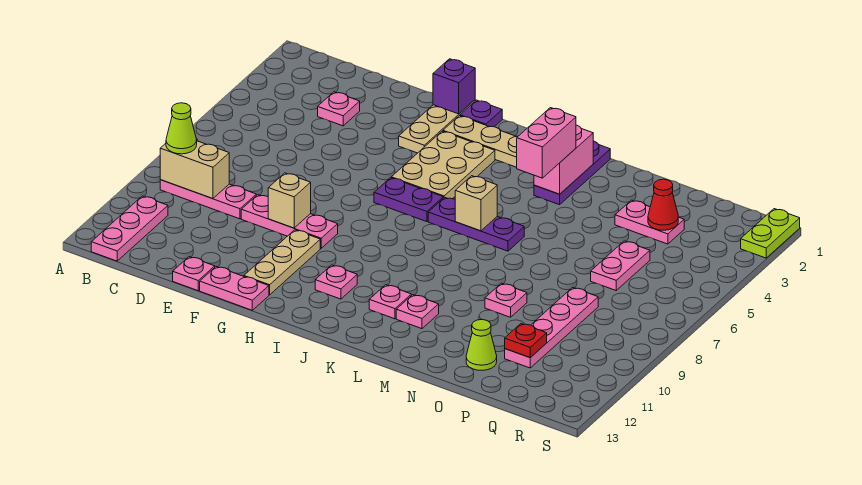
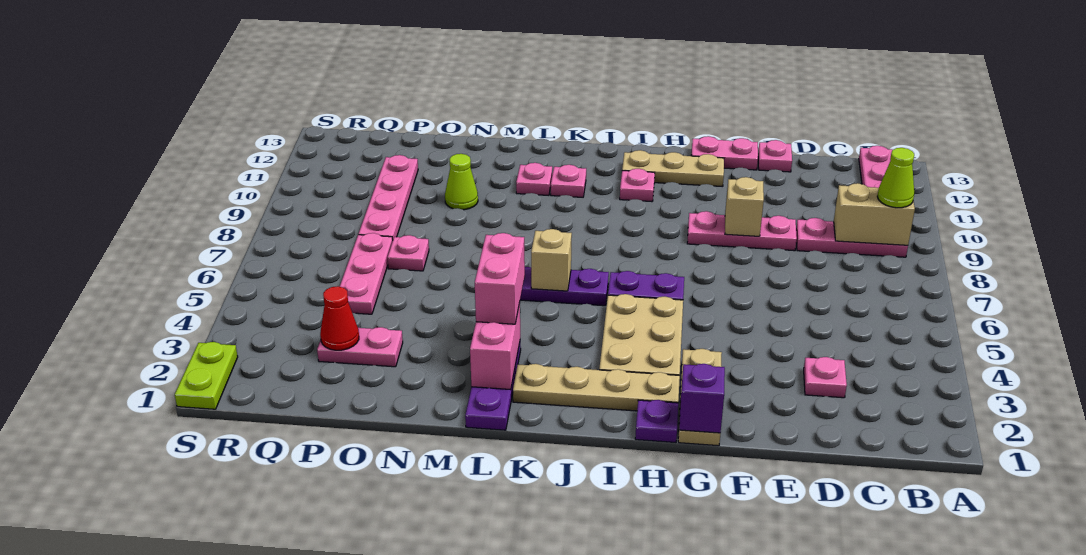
tan plate G10:G12 level 1 -> tan plate G12:I12 level 1
pink plate N9 level 1 -> pink plate O7 level 1
lime cone O12 level 1 -> lime cone N10 level 1
pink plate P5:P6 level 1 -> pink plate P5:P7 level 1
red plate P11 level 2 -> none

